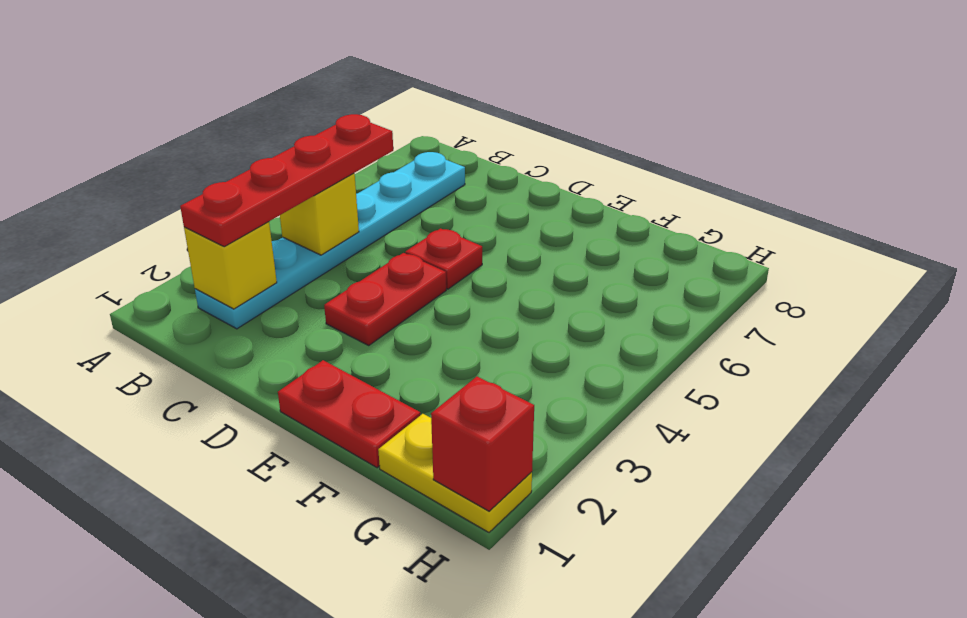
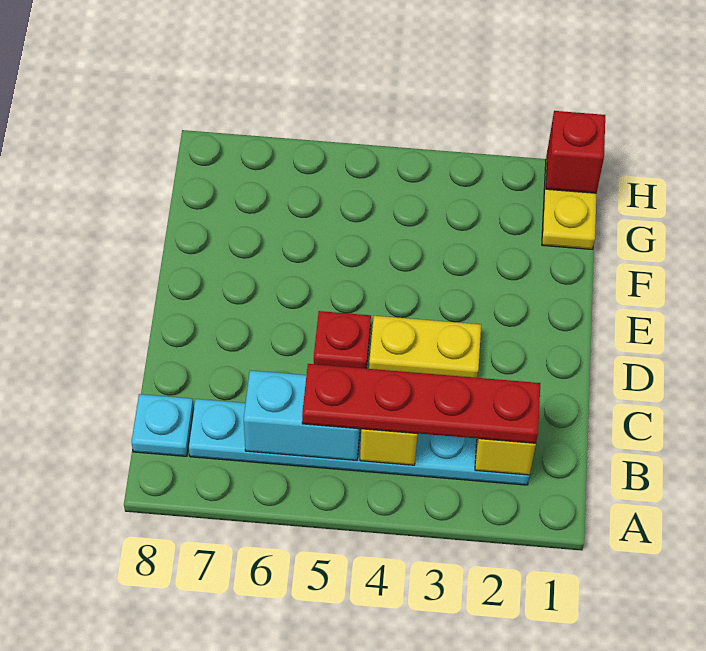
none -> cyan brick B5:B6 level 2
none -> cyan plate B8 level 1
red plate D3:D4 level 1 -> yellow plate D3:D4 level 1
red plate E1:F1 level 1 -> none

